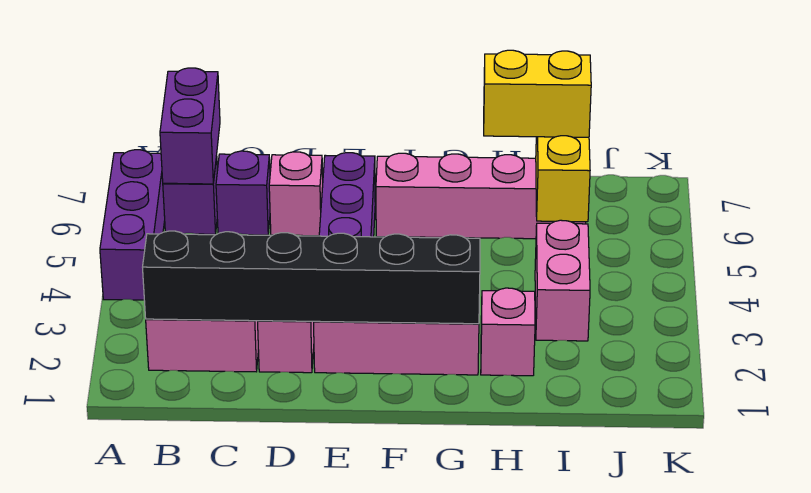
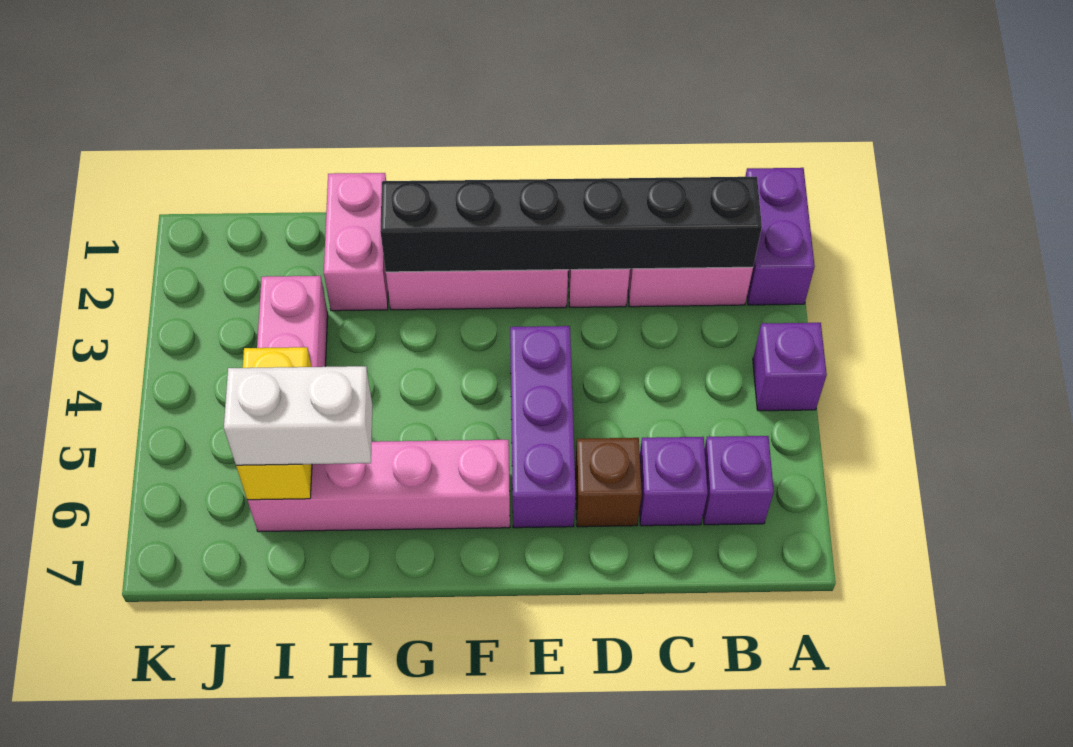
purple brick A4:A6 level 1 -> purple brick A4 level 1
purple brick B6:B7 level 2 -> purple brick A1:A2 level 1
pink brick D6 level 1 -> brown brick D6 level 1
pink brick H2 level 1 -> pink brick H1:H2 level 1
yellow brick H6:I6 level 3 -> white brick H6:I6 level 3

